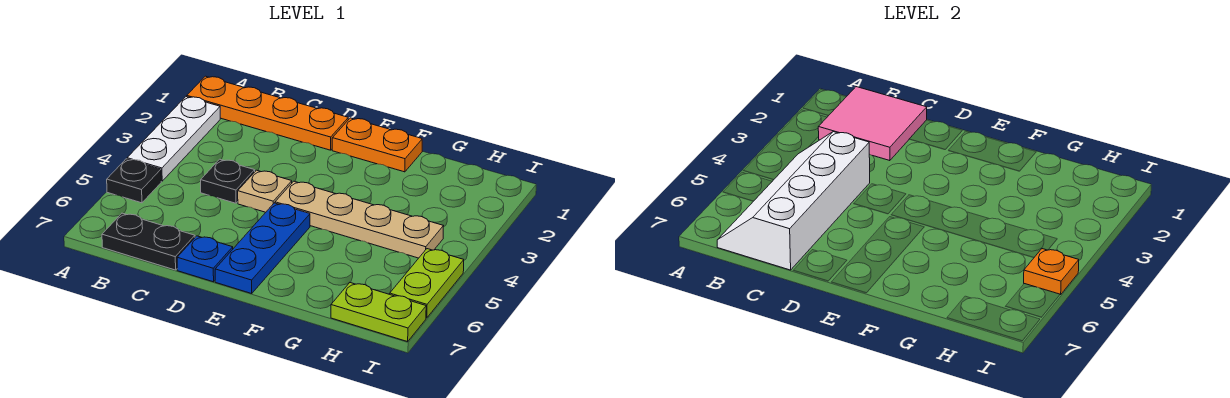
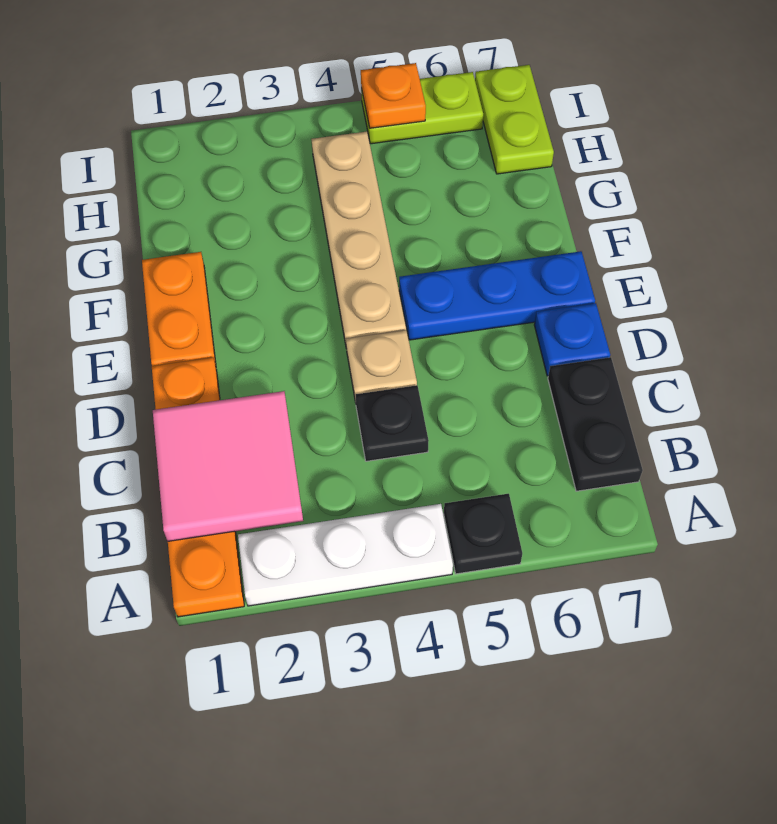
white slope B4:C7 level 2 top C -> none

